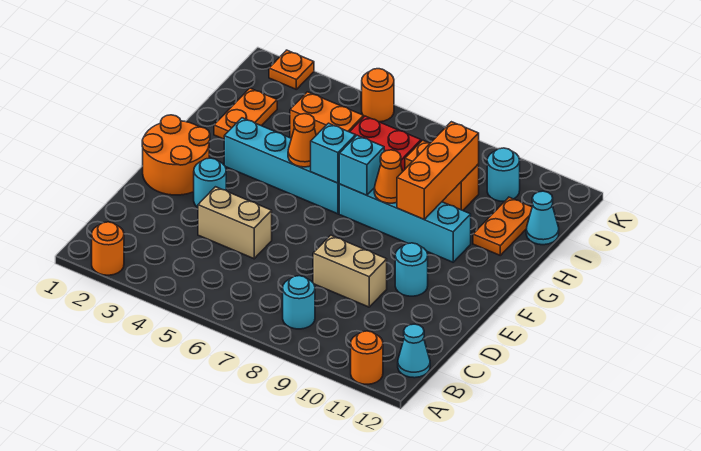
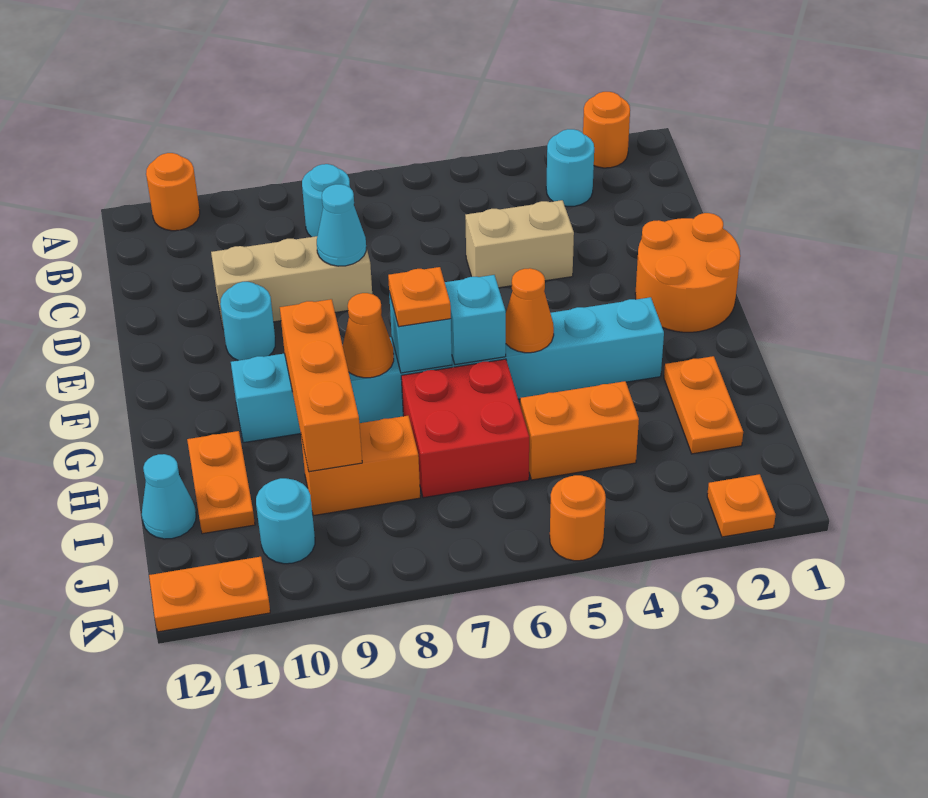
cyan cone B12 level 1 -> cyan cone D8 level 2
tan brick D8:D9 level 1 -> tan brick D8:D10 level 1
cyan round brick E3 level 1 -> cyan round brick B3 level 1
none -> orange plate G7 level 3
none -> orange plate K11:K12 level 1

